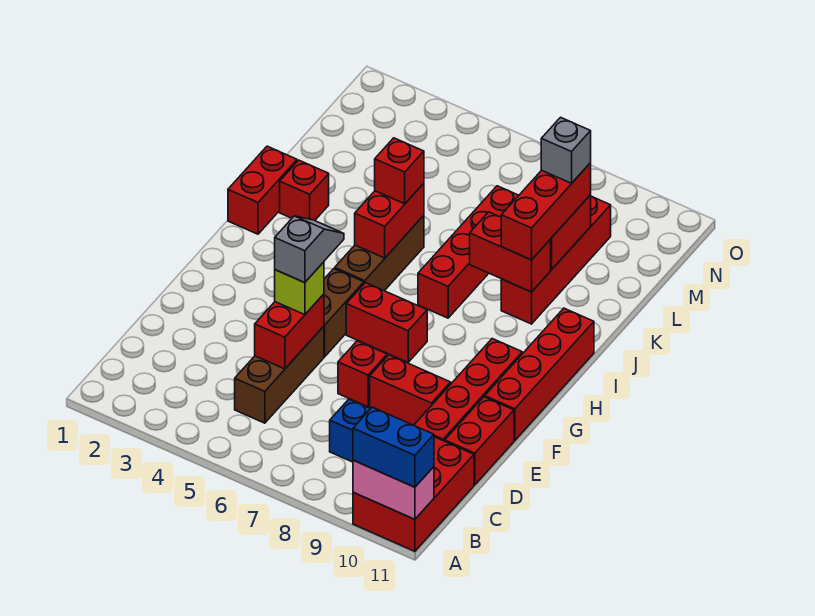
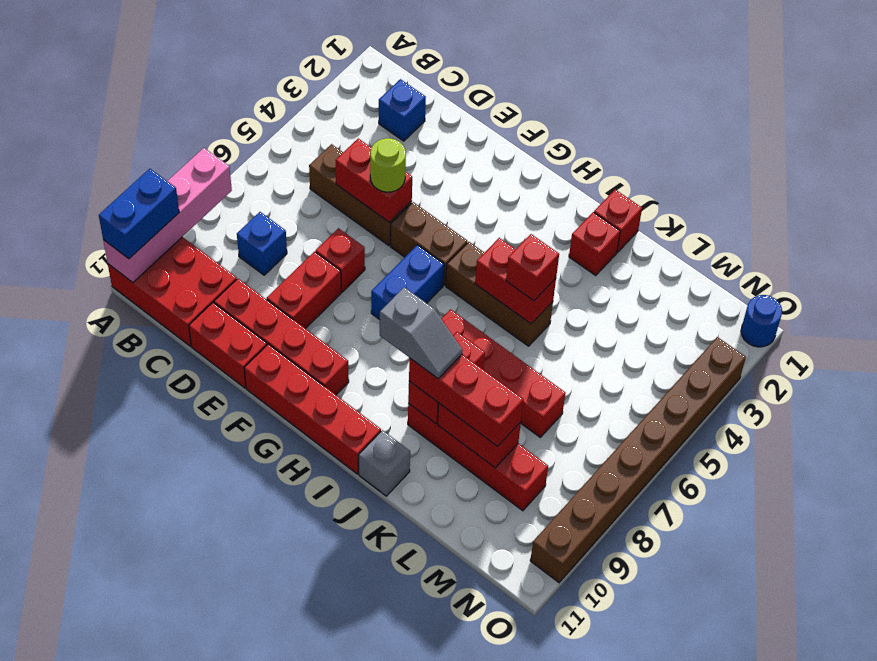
pink brick A10:A11 level 2 -> pink brick A8:A11 level 2
none -> blue brick C2 level 1
lime brick E5 level 3 -> lime round brick E5 level 3
grey slope E5:F5 level 4 top E -> grey slope I9:J9 level 4 top I
red brick G6:G7 level 1 -> blue brick G6:G7 level 1
red brick I1:J1 level 1 -> red brick J1 level 1
grey brick L9 level 4 -> grey brick J11 level 1
none -> blue round brick O1 level 1
none -> brown brick O3:O10 level 1

